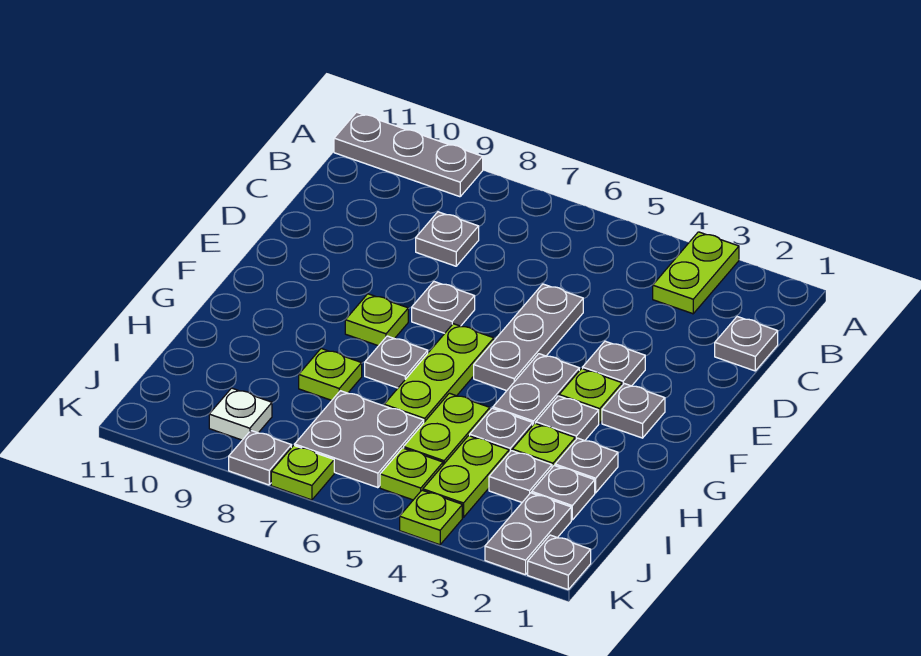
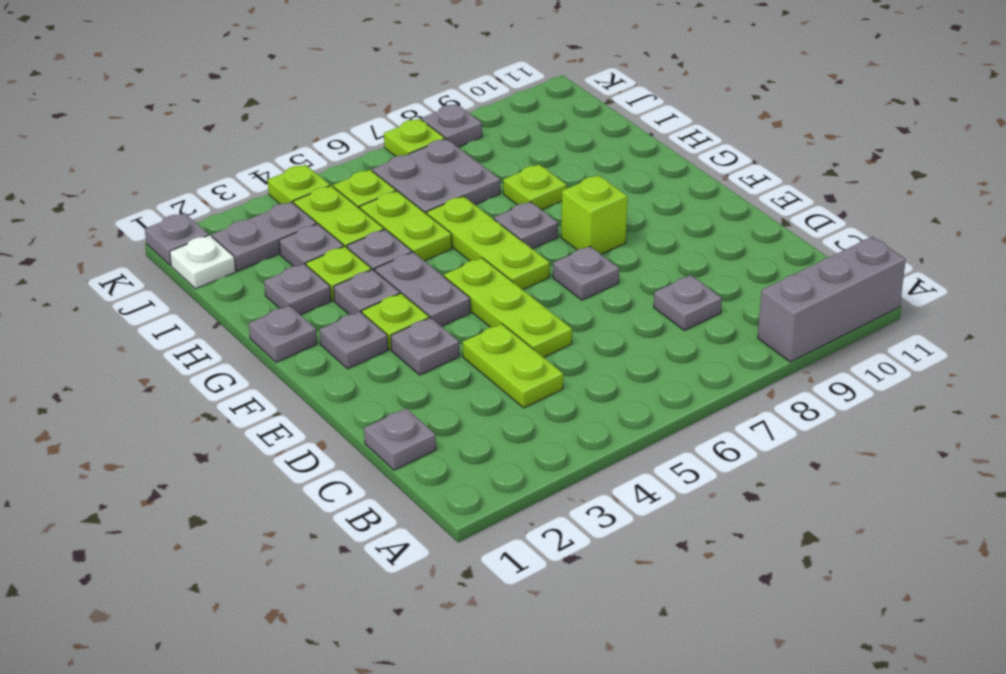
lime plate A3:B3 level 1 -> lime plate C4:D4 level 1
grey plate A9:A11 level 1 -> grey brick A9:A11 level 1
grey plate D5:F5 level 1 -> lime plate D5:F5 level 1
lime plate F8 level 1 -> lime brick F8 level 1
grey plate I2 level 1 -> grey plate G1 level 1
grey plate J2:K2 level 1 -> grey plate J2:J3 level 1
white plate J9 level 1 -> white plate J1 level 1

